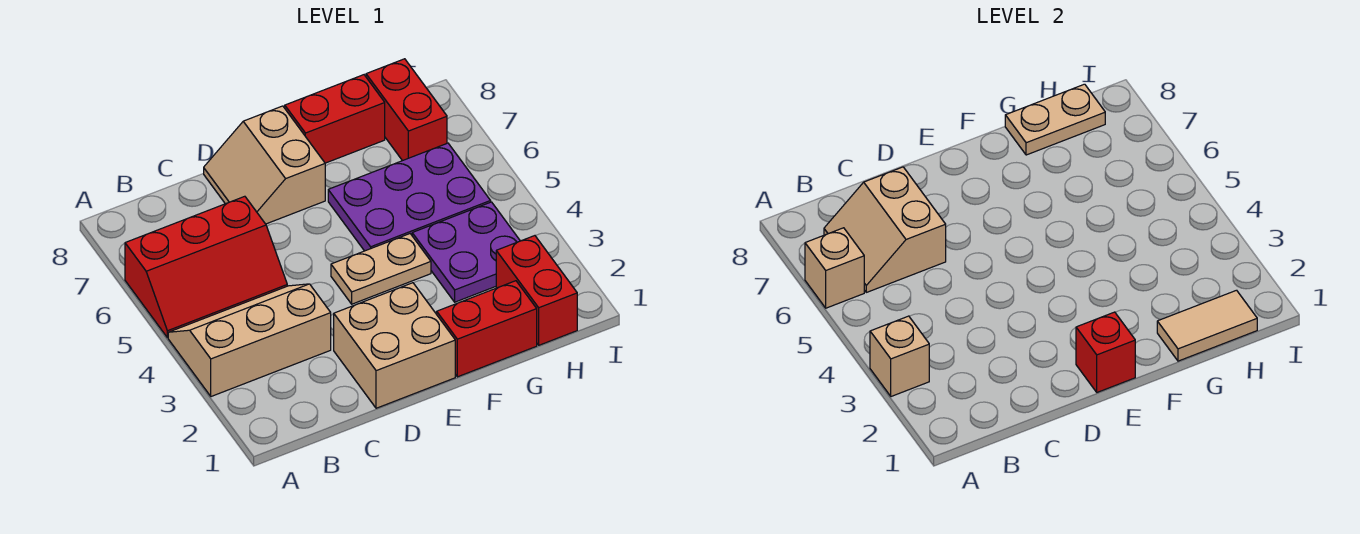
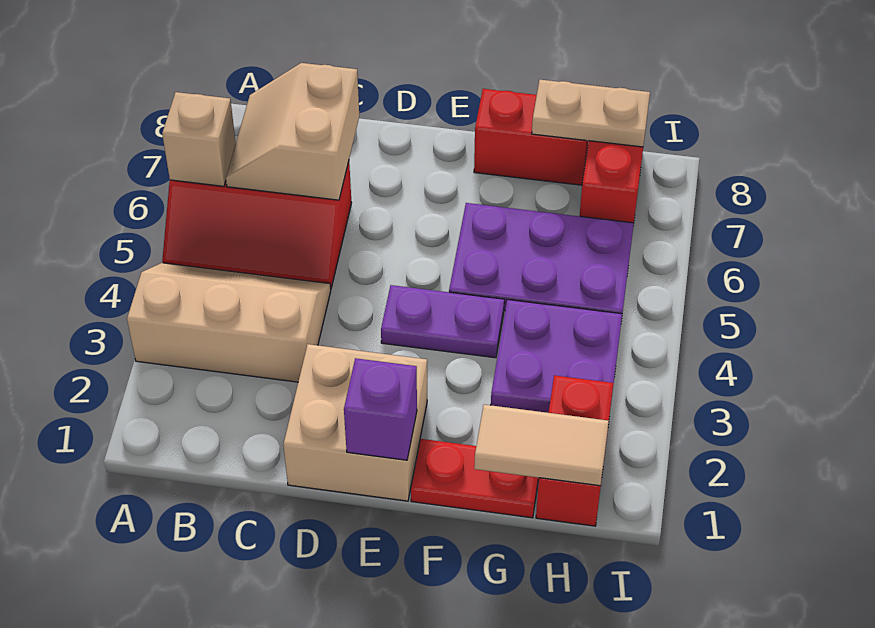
tan brick A3 level 2 -> none
tan slope D7:E8 level 1 top E -> none
red brick E1 level 2 -> purple brick E1 level 2
tan plate E4:F4 level 1 -> purple plate E4:F4 level 1
red brick F1:G1 level 1 -> red plate F1:G1 level 1

